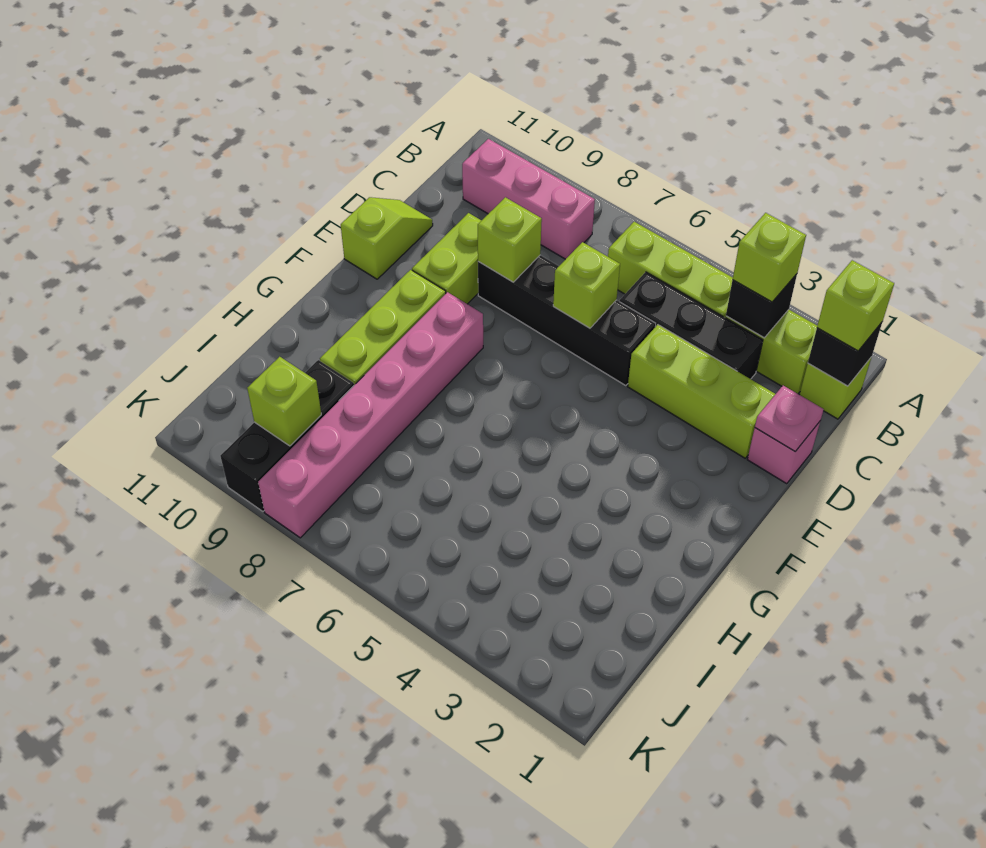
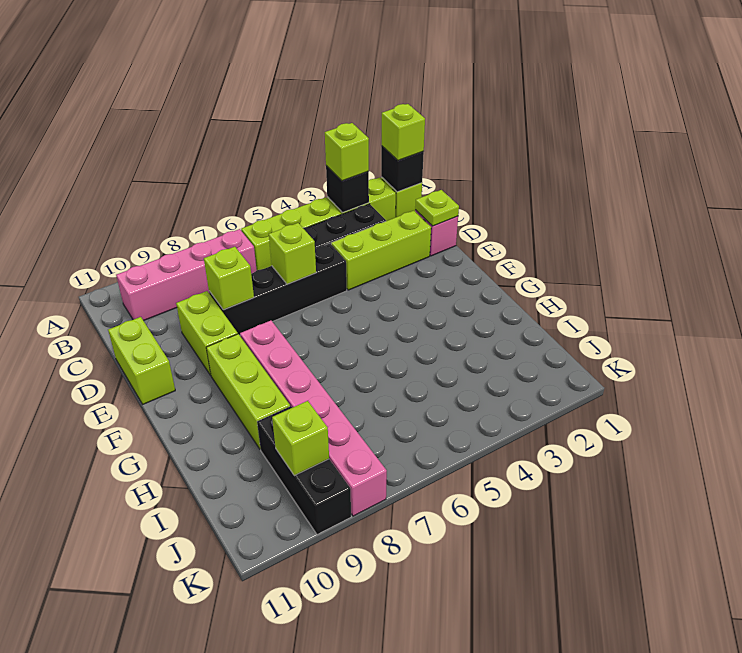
pink brick B8:B10 level 1 -> pink brick B7:B10 level 1
pink plate D1 level 2 -> lime plate D1 level 2
lime slope D11:E11 level 1 top E -> lime brick D11:E11 level 1

